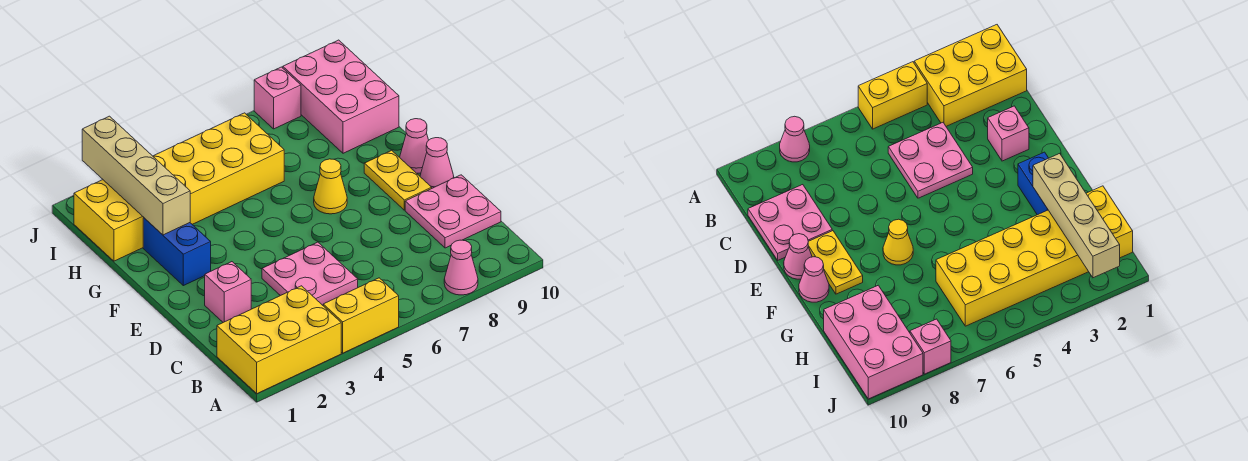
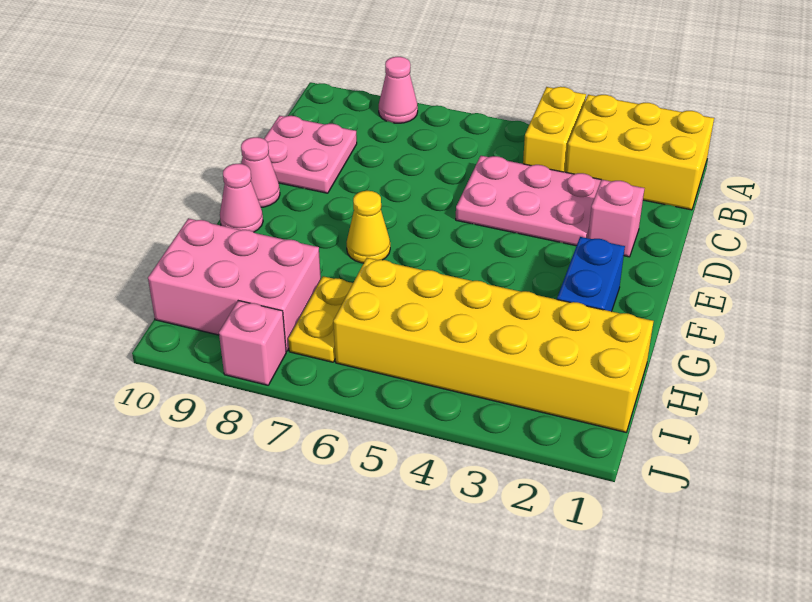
yellow brick A4:A5 level 1 -> yellow brick A4:B4 level 1
pink plate C4:D5 level 1 -> pink plate C3:D5 level 1
yellow plate E9:F9 level 1 -> yellow plate H7:I7 level 1
tan brick G2:J2 level 2 -> none
pink brick H9:J10 level 1 -> pink brick H8:I10 level 1

